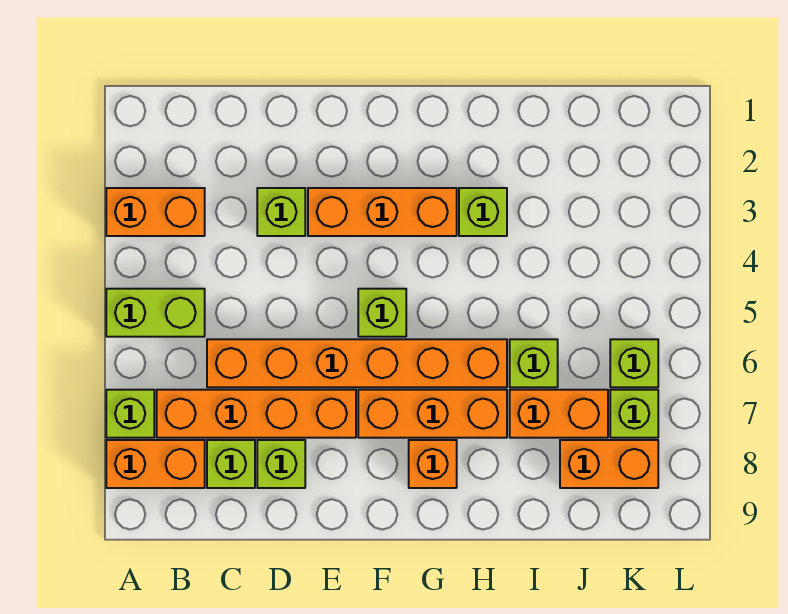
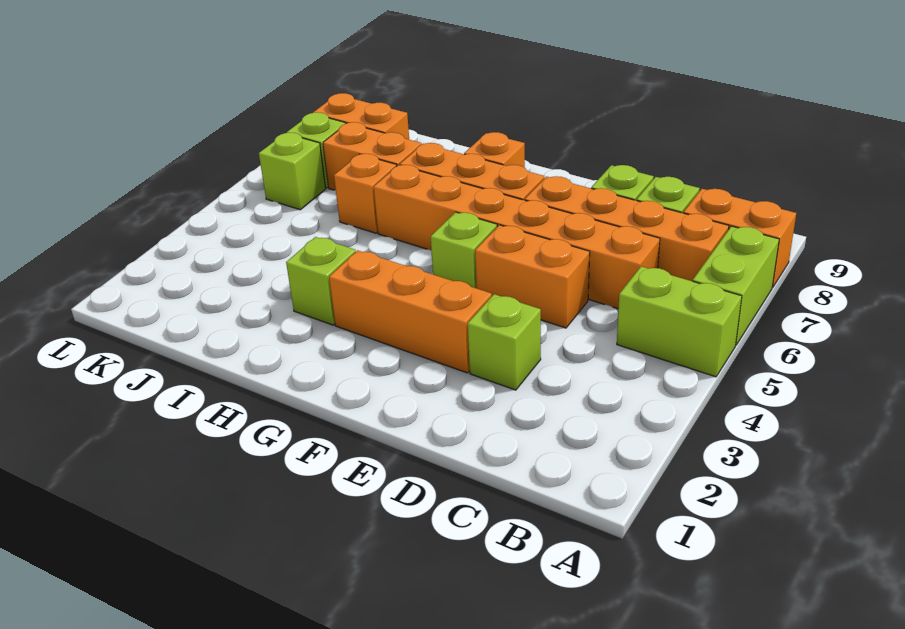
orange brick A3:B3 level 1 -> orange brick D5:E5 level 1
lime brick A7 level 1 -> lime brick A6:A7 level 1
lime brick I6 level 1 -> orange brick I6 level 1

